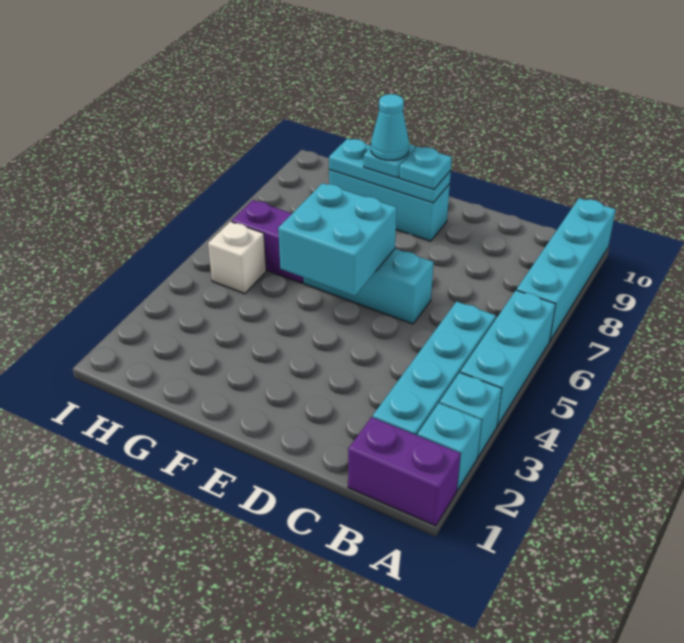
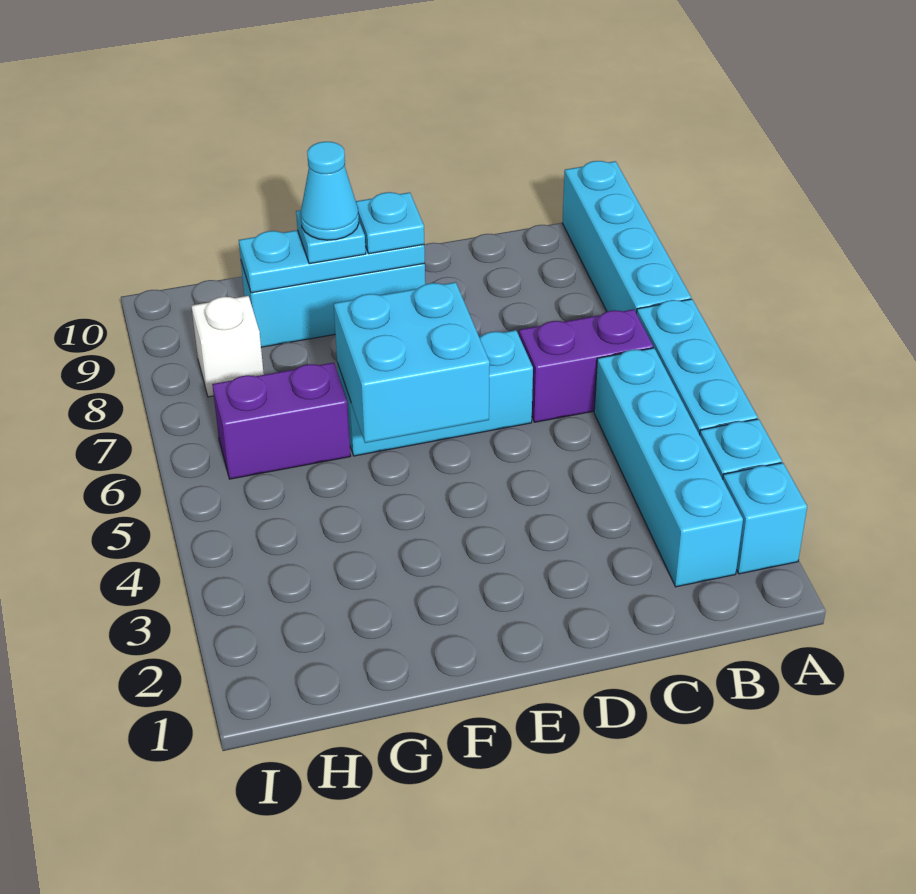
purple brick A1:B1 level 1 -> purple brick B6:C6 level 1
white brick H5 level 1 -> white brick H8 level 1

